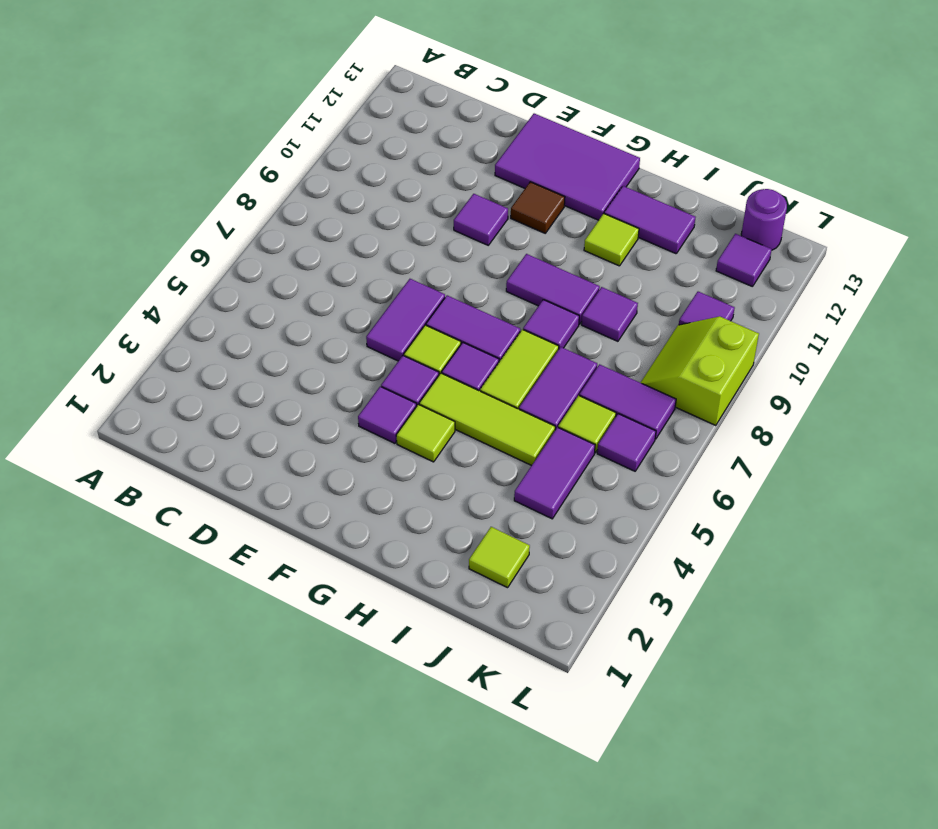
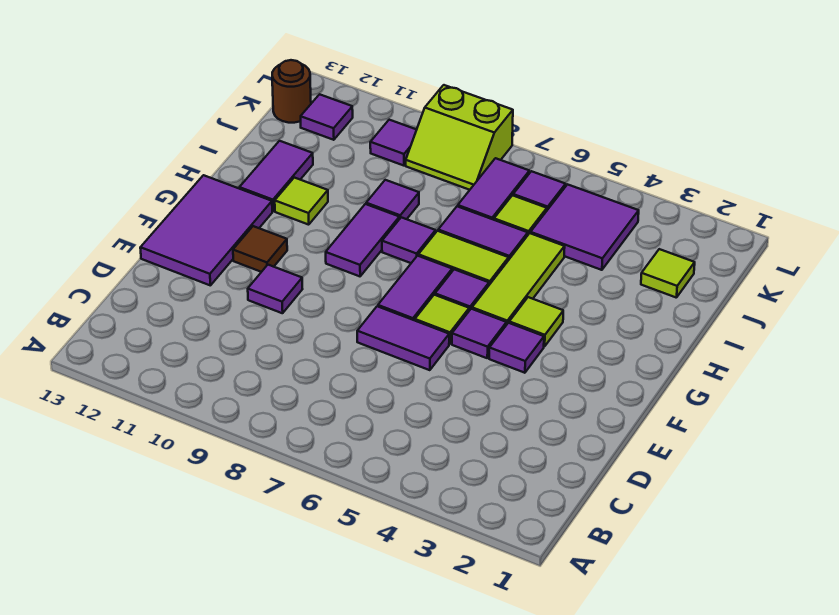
purple tile J4:J5 level 1 -> purple tile J4:K5 level 1
purple round brick K13 level 1 -> brown round brick K13 level 1

